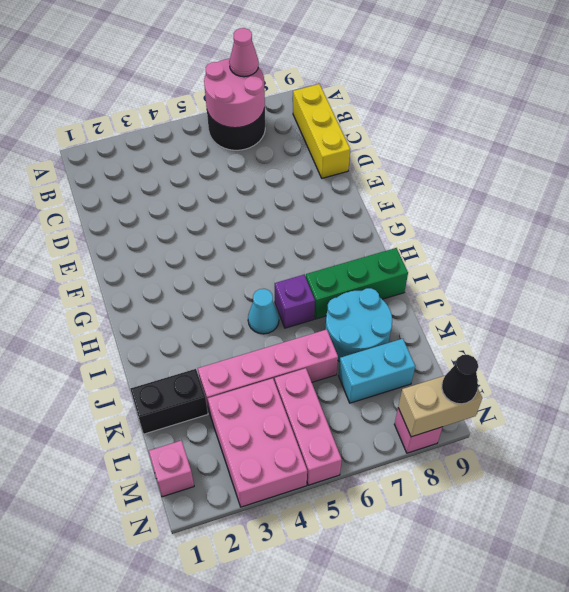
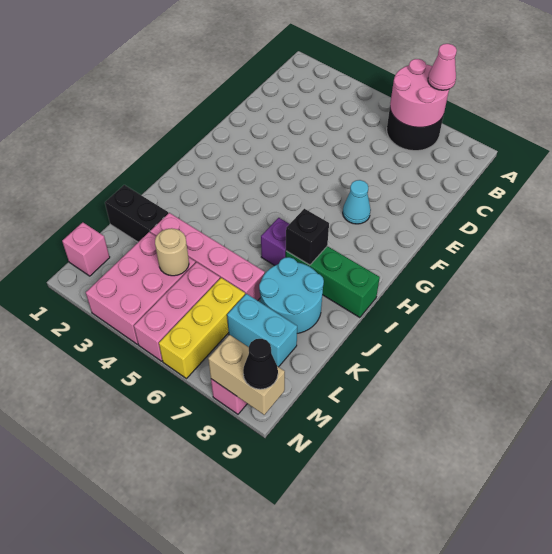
yellow brick B9:D9 level 1 -> yellow brick L6:N6 level 1
cyan cone I5 level 1 -> cyan cone F7 level 1
none -> black brick I7 level 2
none -> tan round brick L4 level 2

